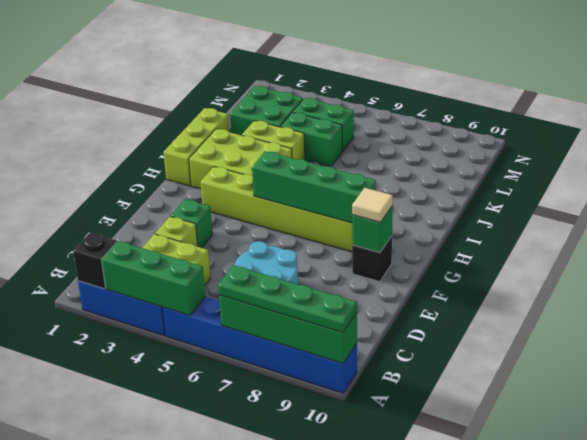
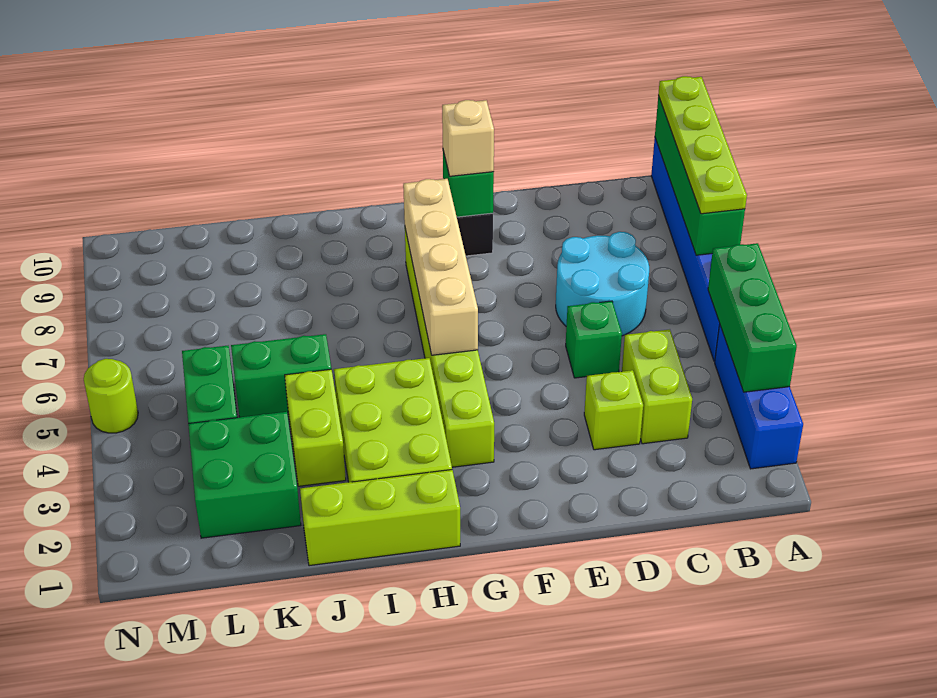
black brick A2 level 2 -> none
green plate A7:A10 level 3 -> lime plate A7:A10 level 3
green brick E3 level 1 -> green brick D5 level 1
tan tile F9 level 3 -> tan brick F9 level 3
green brick G5:G8 level 2 -> tan brick G5:G8 level 2
green brick K4:K5 level 1 -> green brick J5:K5 level 1
none -> lime round brick N5 level 1

